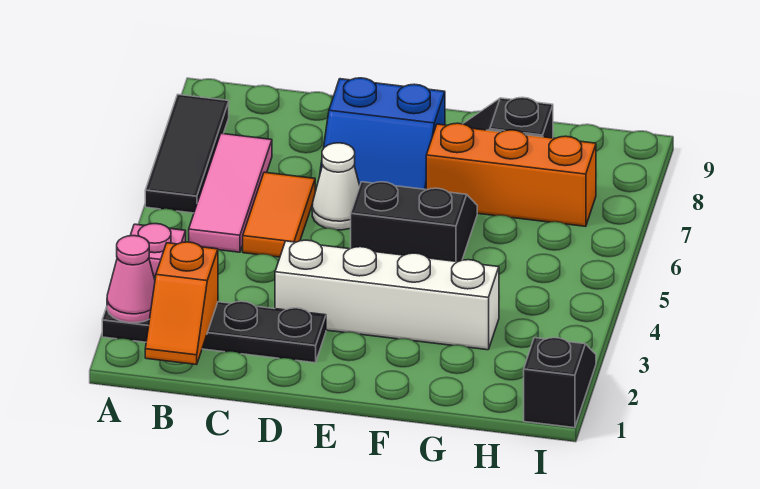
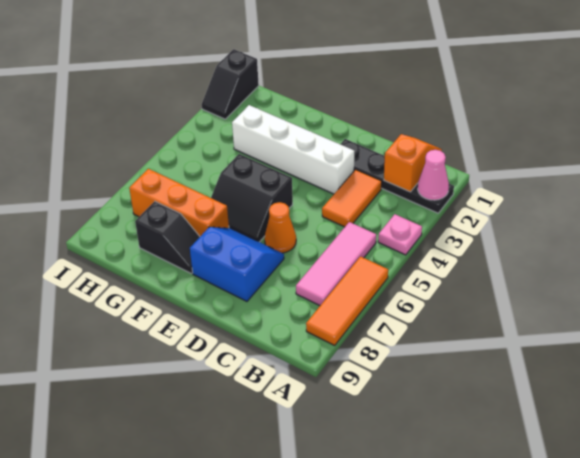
black tile A6:A8 level 1 -> orange tile A6:A8 level 1
orange tile C5:C6 level 1 -> orange tile C3:C4 level 1
white cone D6 level 1 -> orange cone D6 level 1

